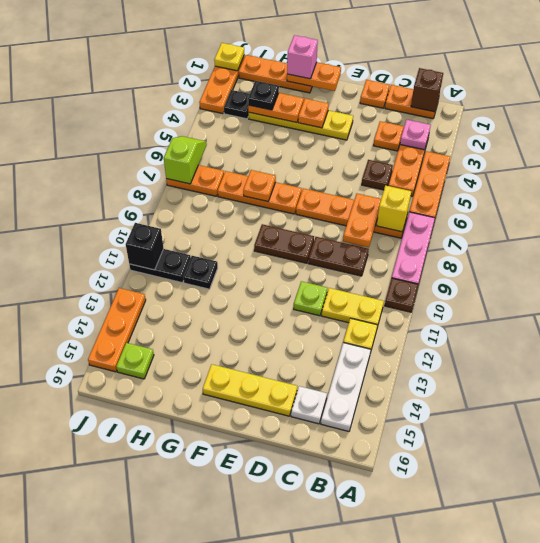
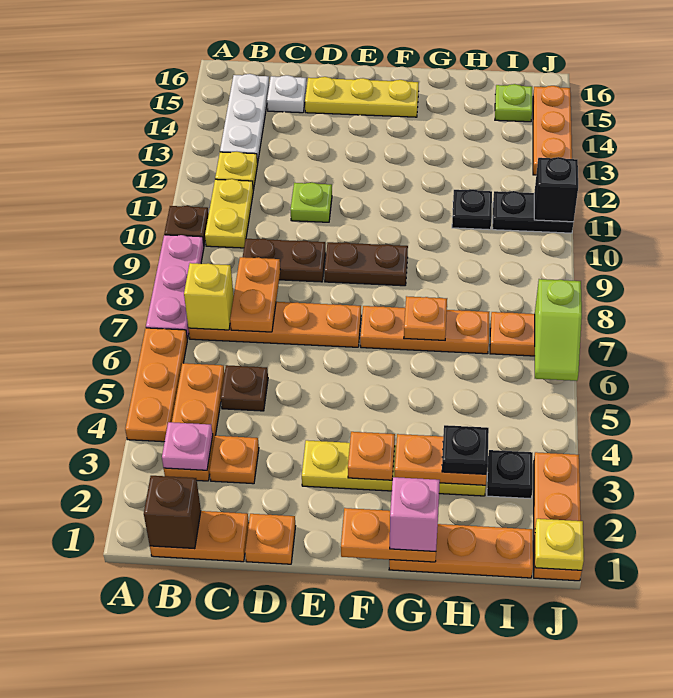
yellow plate B11:C11 level 1 -> yellow plate B10:B11 level 1

